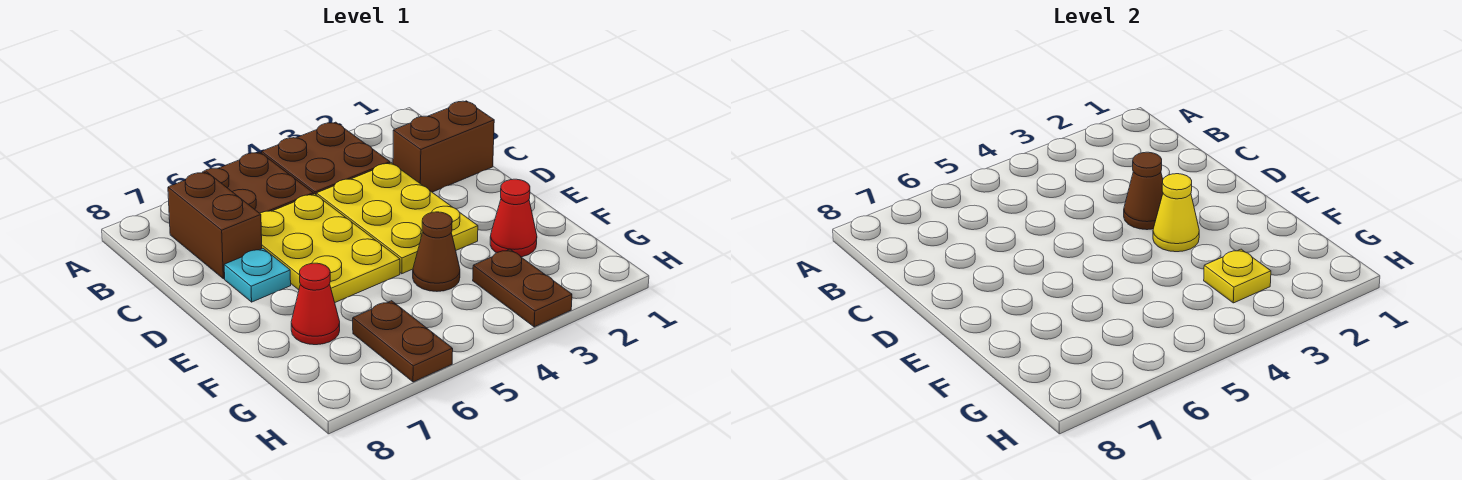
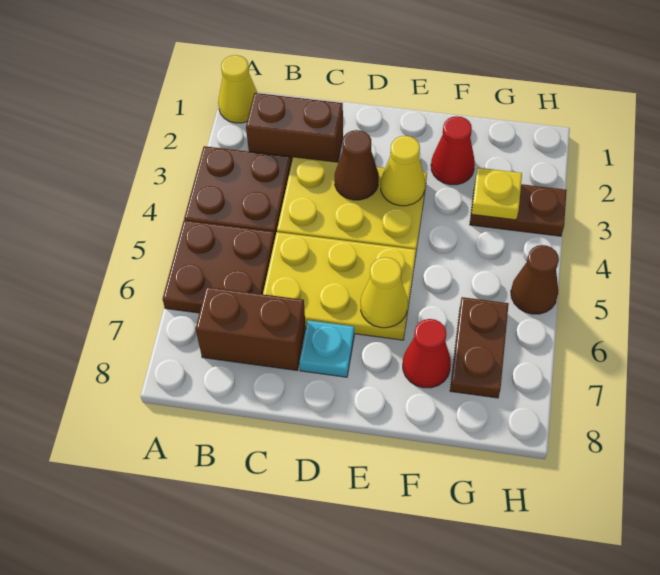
none -> yellow cone A1 level 1
brown brick C1:C2 level 1 -> brown brick B2:C2 level 1
none -> yellow cone E6 level 2
brown cone F4 level 1 -> brown cone H5 level 1
brown plate G6:H6 level 1 -> brown plate G6:G7 level 1

